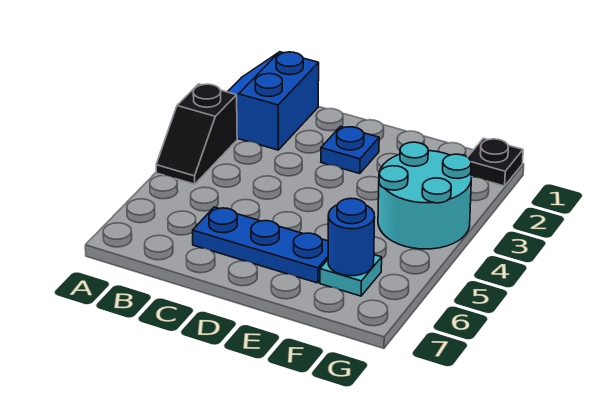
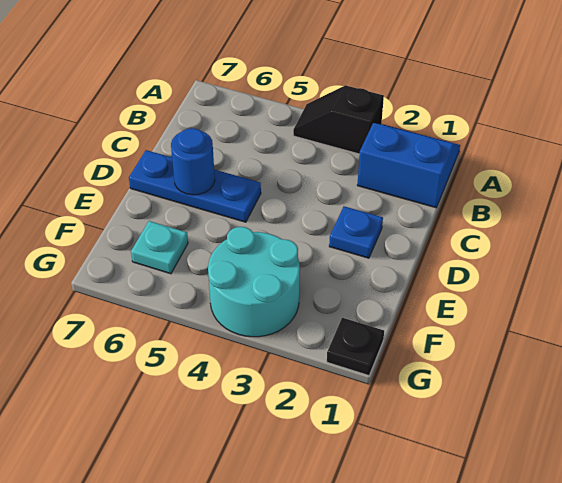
blue plate C6:E6 level 1 -> blue plate D5:D7 level 1
blue round brick F6 level 2 -> blue round brick D6 level 2

